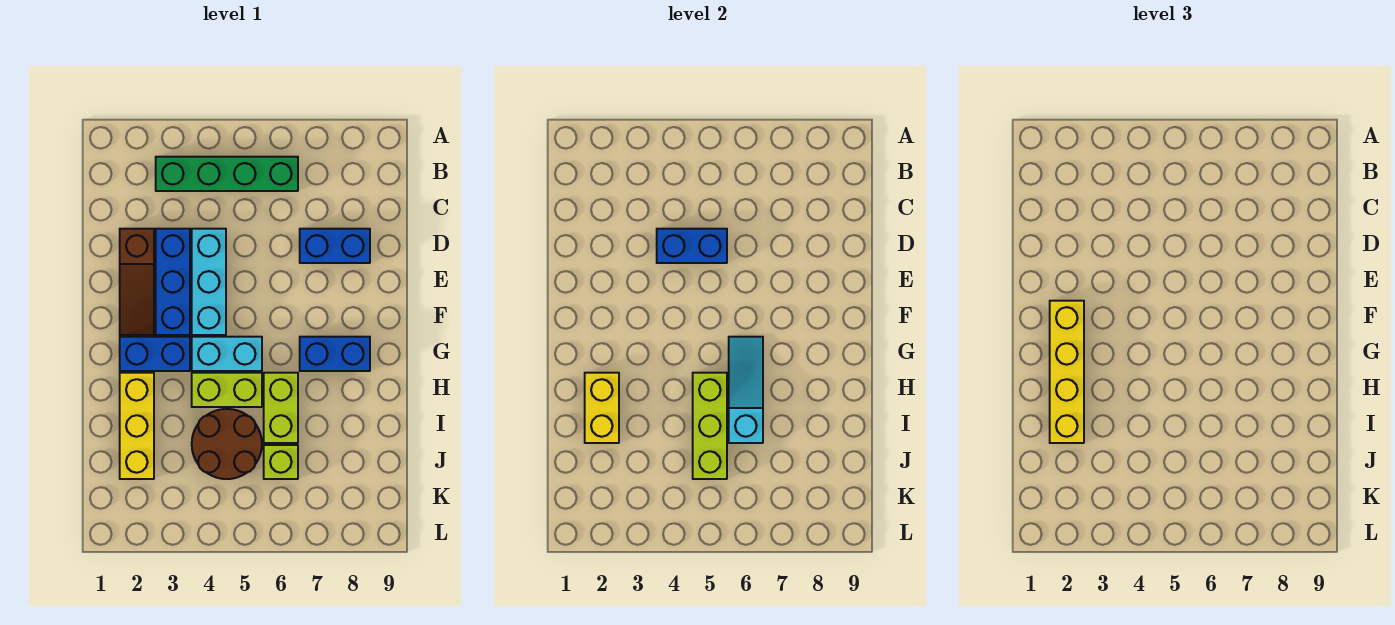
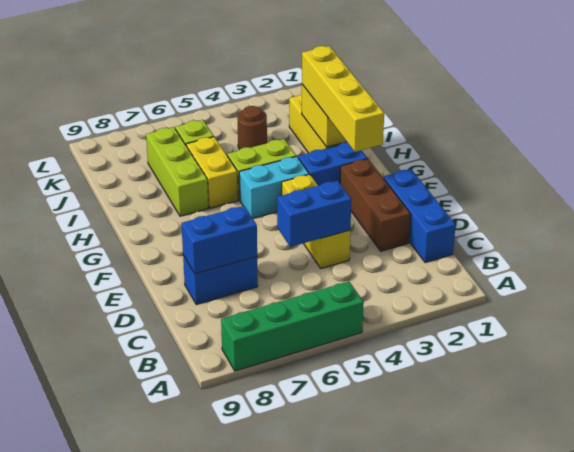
green brick B3:B6 level 1 -> green brick A5:A8 level 1
brown slope D2:F2 level 1 top D -> brown brick D2:F2 level 1
blue brick D3:F3 level 1 -> blue brick C1:E1 level 1
cyan brick D4:F4 level 1 -> yellow brick D4:F4 level 1
cyan slope G6:I6 level 2 top I -> none
blue brick G7:G8 level 1 -> blue brick D7:D8 level 2
lime brick H5:J5 level 2 -> lime brick H7:J7 level 1
lime brick H6:I6 level 1 -> yellow brick H6:I6 level 1
brown round brick I4:J5 level 1 -> brown round brick J4 level 1

